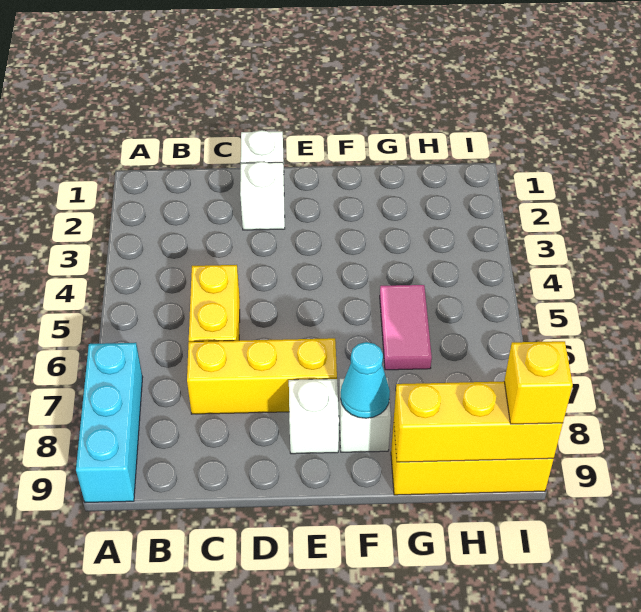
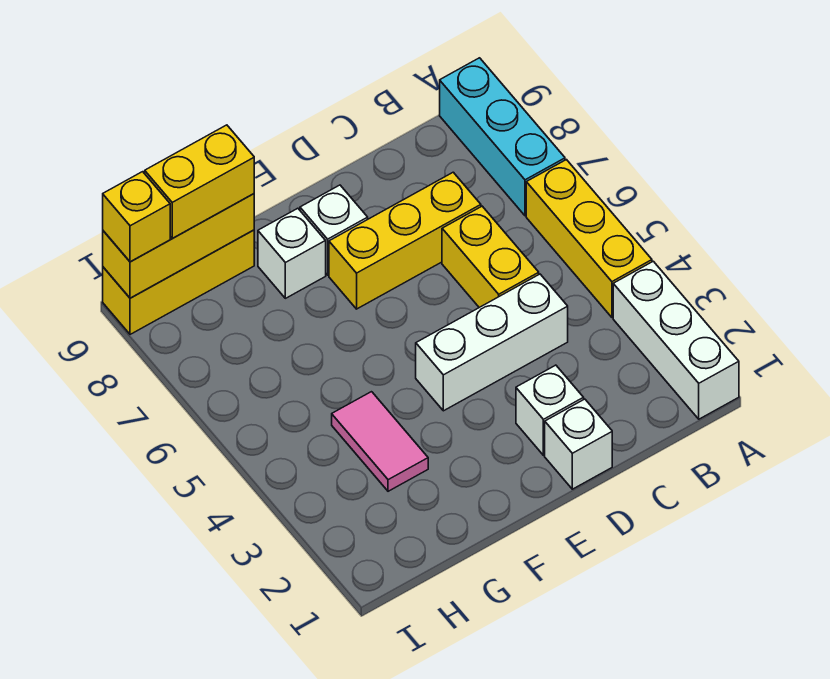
none -> white brick A1:A3 level 1
none -> yellow brick A4:A6 level 1
none -> white brick C4:E4 level 1
cyan cone F8 level 2 -> none
pink tile G5:G6 level 1 -> pink tile G3:G4 level 1
none -> yellow brick G9:H9 level 3

